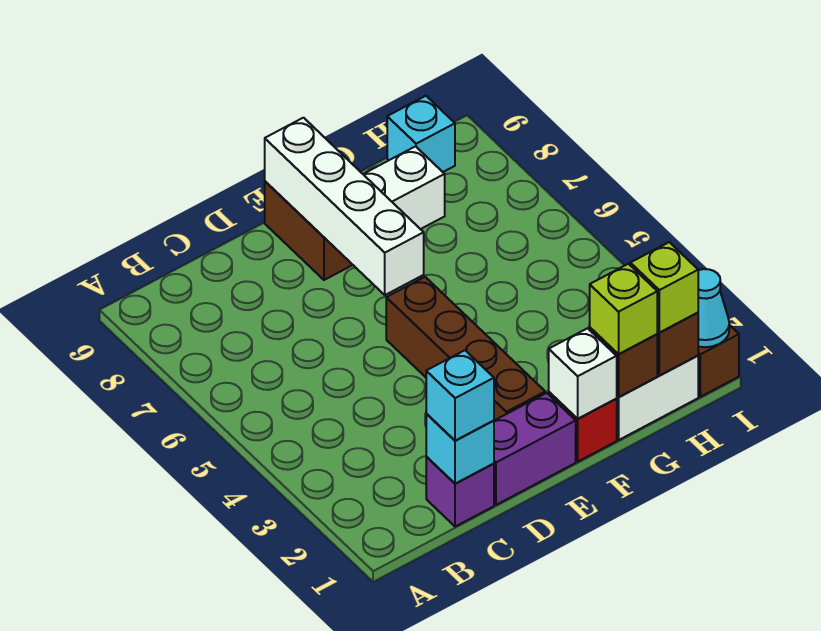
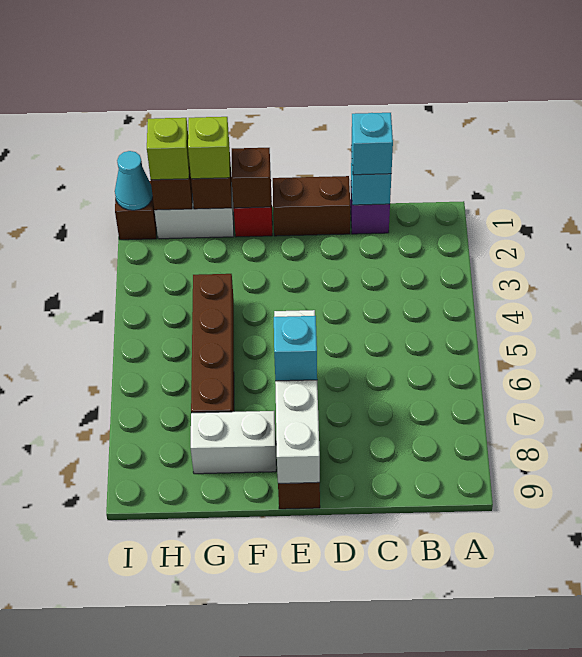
purple brick D1:E1 level 1 -> brown brick D1:E1 level 1
brown brick E2:E5 level 1 -> brown brick G4:G7 level 1
white brick F1 level 2 -> brown brick F1 level 2
cyan brick H9 level 1 -> cyan brick E7 level 3

